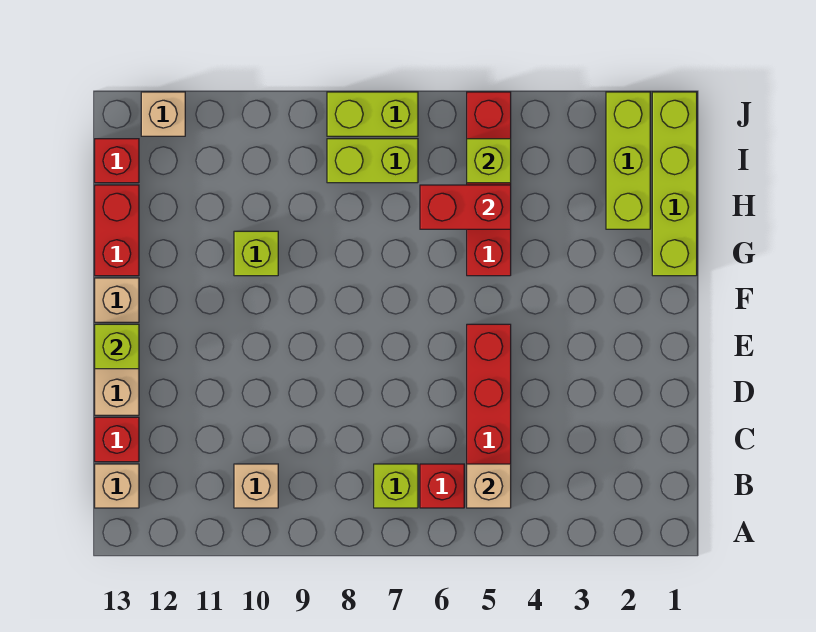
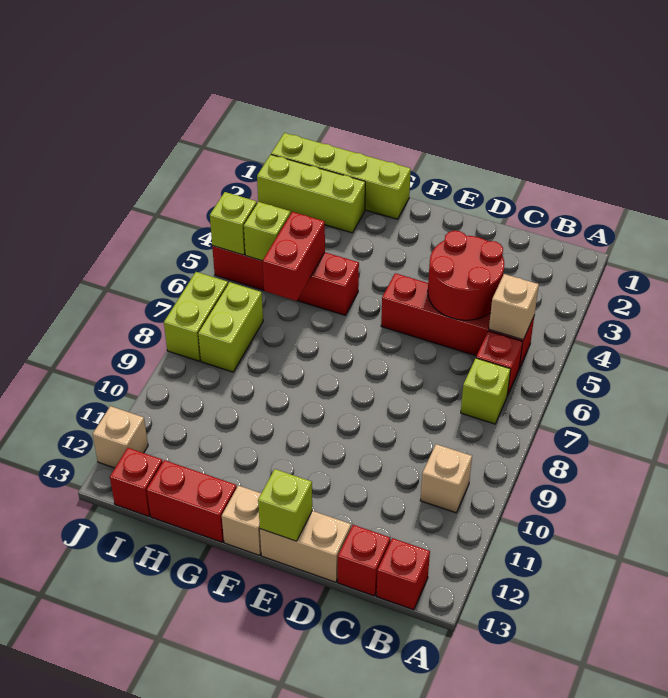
tan brick B13 level 1 -> red brick B13 level 1
none -> red round brick C4:D5 level 2
lime brick G10 level 1 -> lime brick J5 level 2

